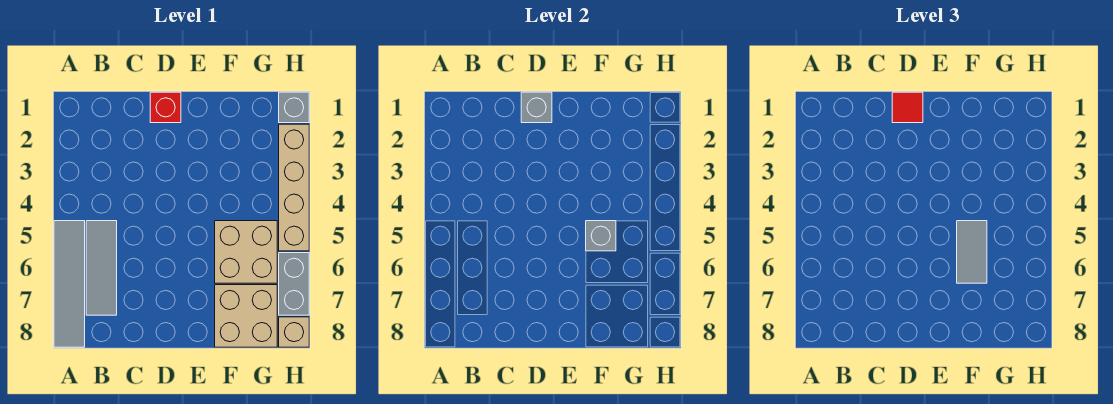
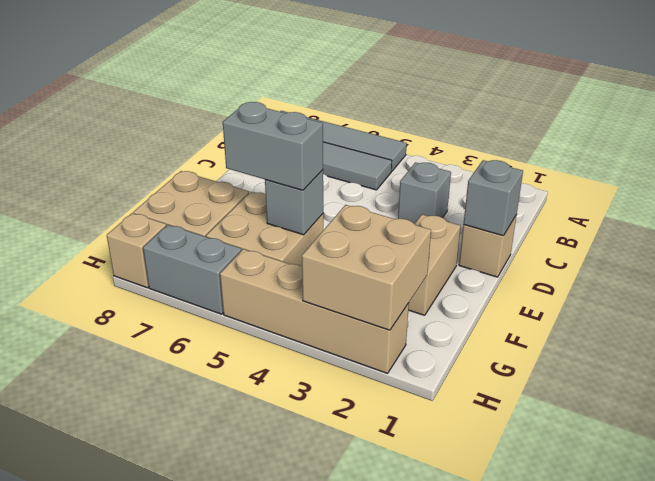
red brick D1 level 1 -> tan brick D1 level 1
red tile D1 level 3 -> none
none -> tan brick E2:F2 level 1
grey tile F5:F6 level 3 -> grey brick F5:F6 level 3
none -> tan brick G2:H3 level 2
grey brick H1 level 1 -> grey brick C3 level 1

